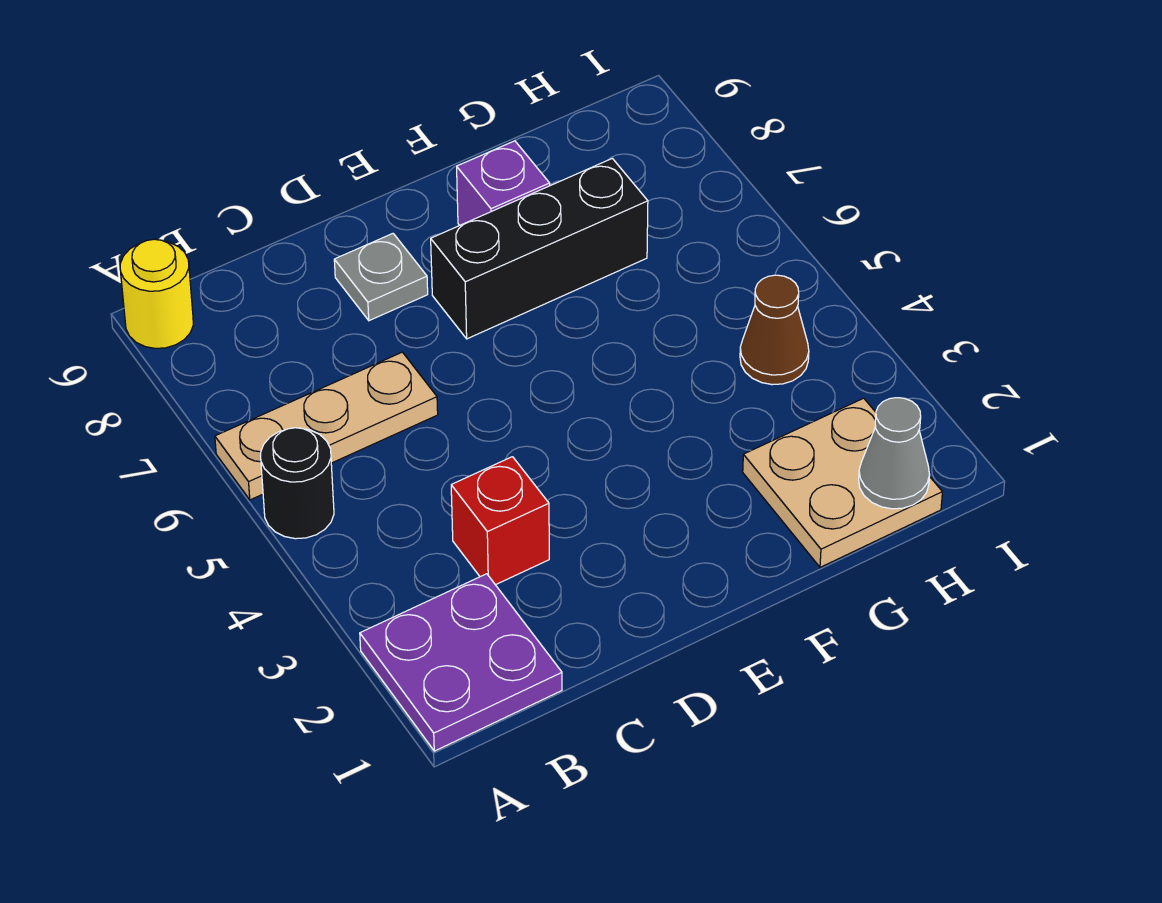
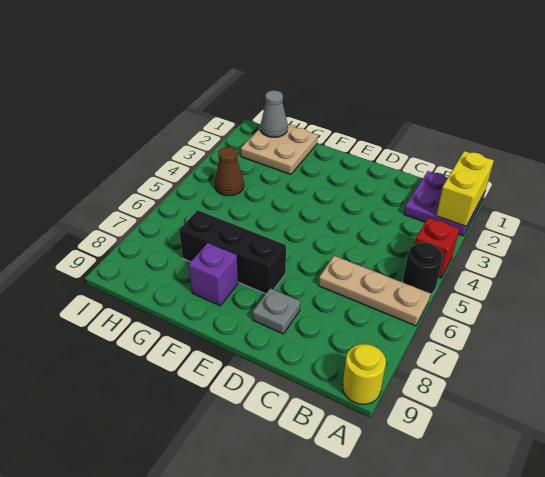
none -> yellow brick A1:A2 level 2
red brick C3 level 1 -> red brick A4 level 1

